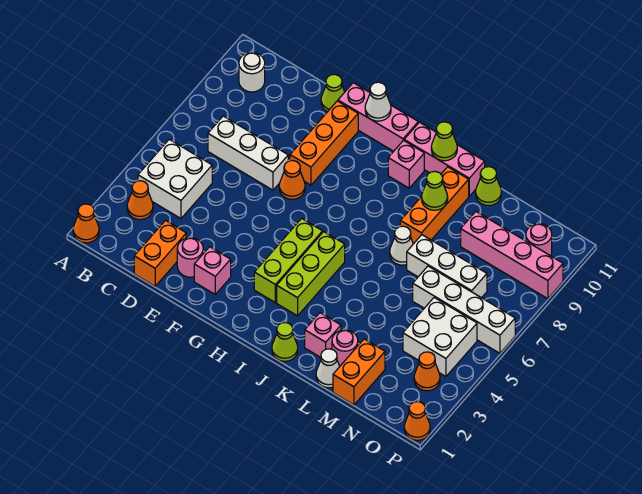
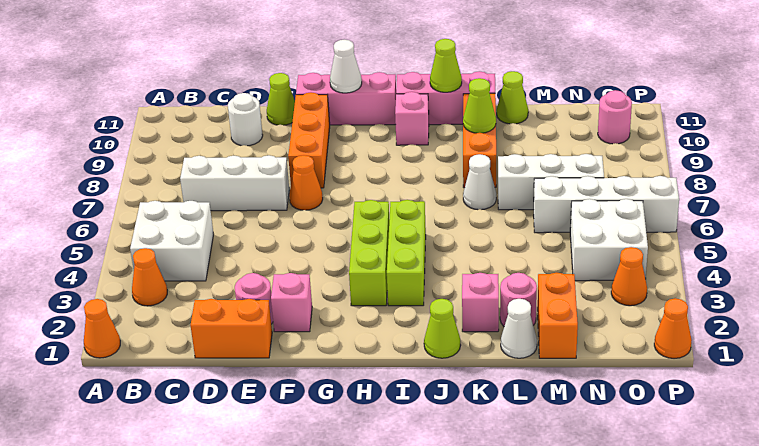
white round brick B10 level 1 -> white round brick D10 level 1
orange brick D1:D2 level 1 -> orange brick D1:E1 level 1
pink brick M9:P9 level 1 -> none

